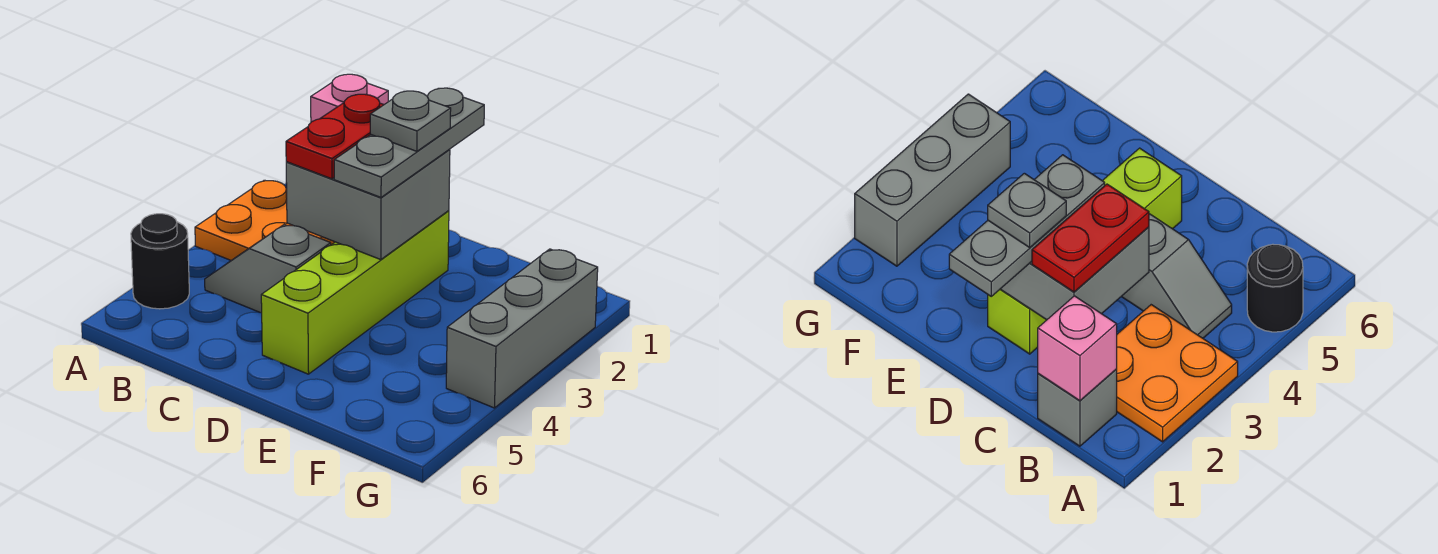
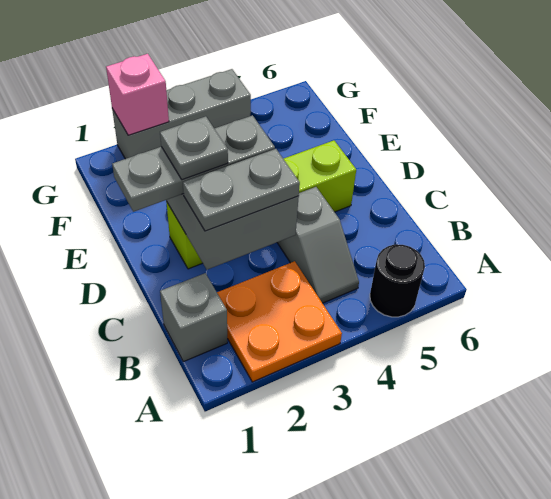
pink brick B1 level 2 -> pink brick G2 level 2
red plate C2:C3 level 3 -> grey plate C2:C3 level 3

